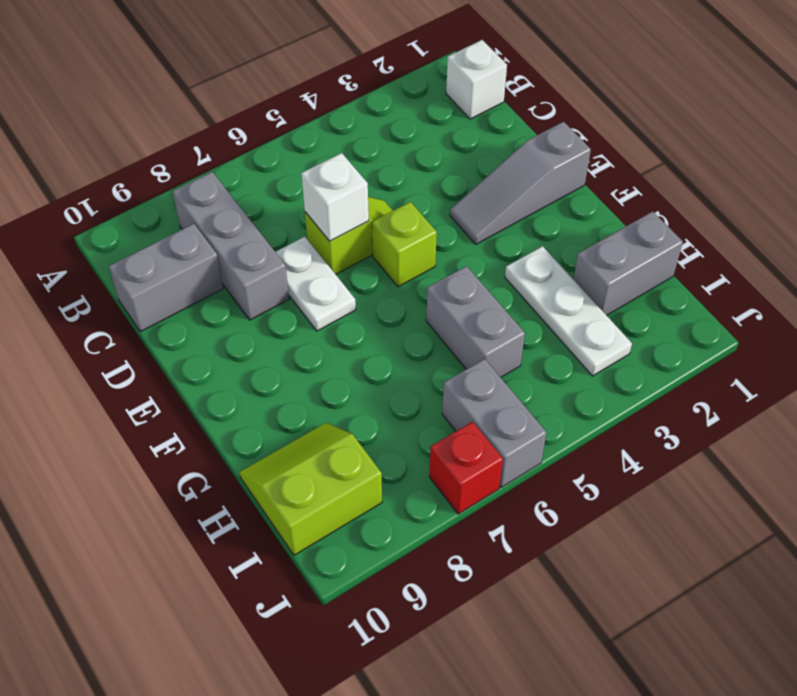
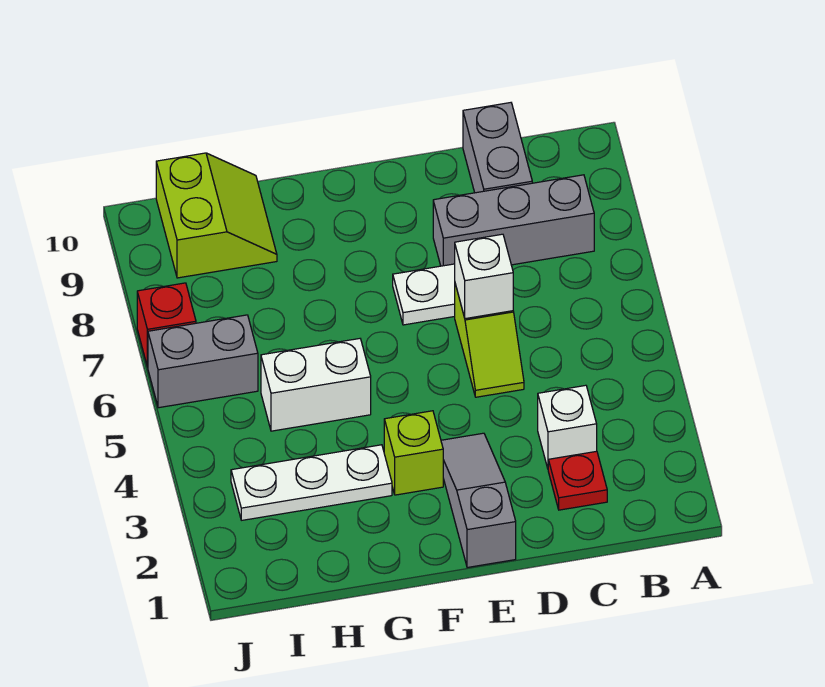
white brick B1 level 1 -> white brick C3 level 1
none -> red plate C2 level 1
lime brick E5 level 1 -> lime brick F3 level 1
grey brick G5:H5 level 1 -> white brick G5:H5 level 1
grey brick H1:H2 level 1 -> none

